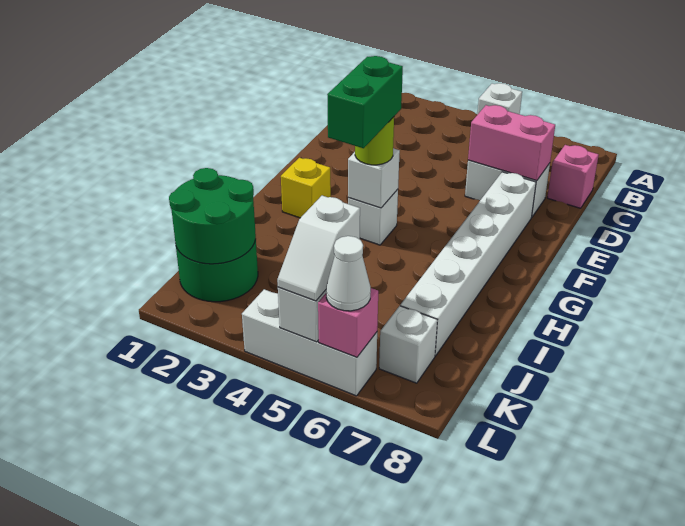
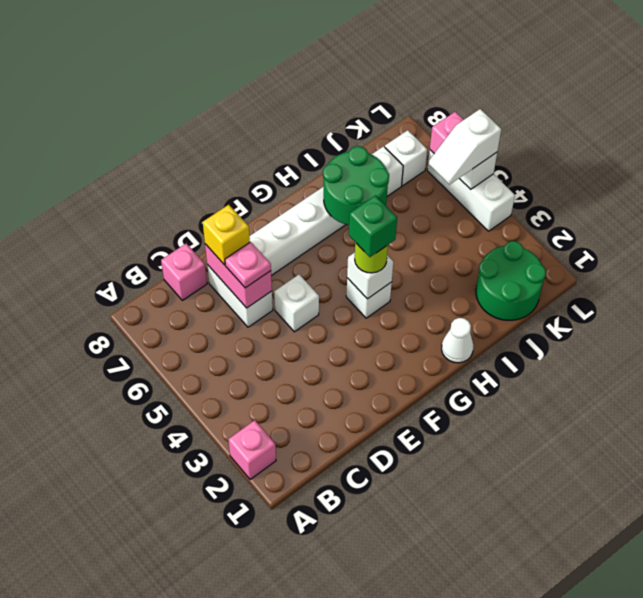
none -> pink brick A2 level 1
white brick A5 level 1 -> white brick E5 level 1
none -> pink plate D6 level 3
yellow brick G2 level 1 -> yellow brick D7 level 3
green brick G4:H4 level 4 -> green brick G4 level 4
green round brick J1:K2 level 2 -> green round brick H6:I7 level 2
white slope K5:L5 level 3 top K -> white slope K5:L5 level 3 top L
white cone L6 level 3 -> white cone H1 level 1

